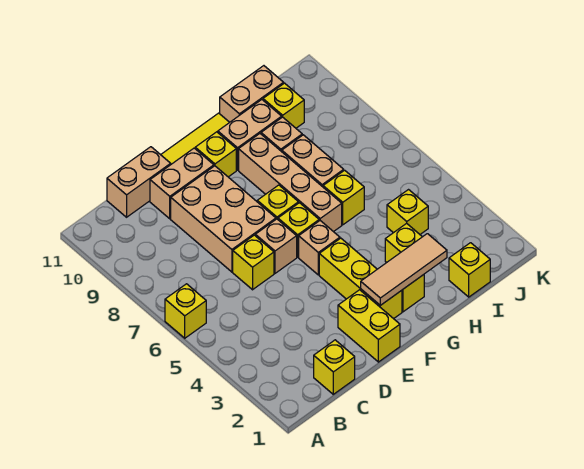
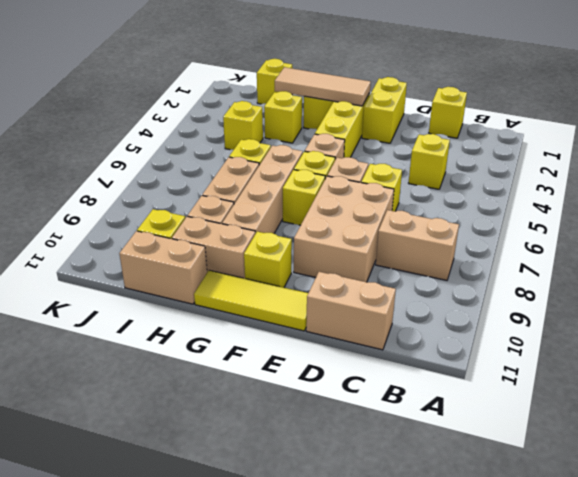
yellow brick A6 level 1 -> yellow brick C4 level 1
tan brick D10:E10 level 1 -> tan brick B8:C8 level 1

